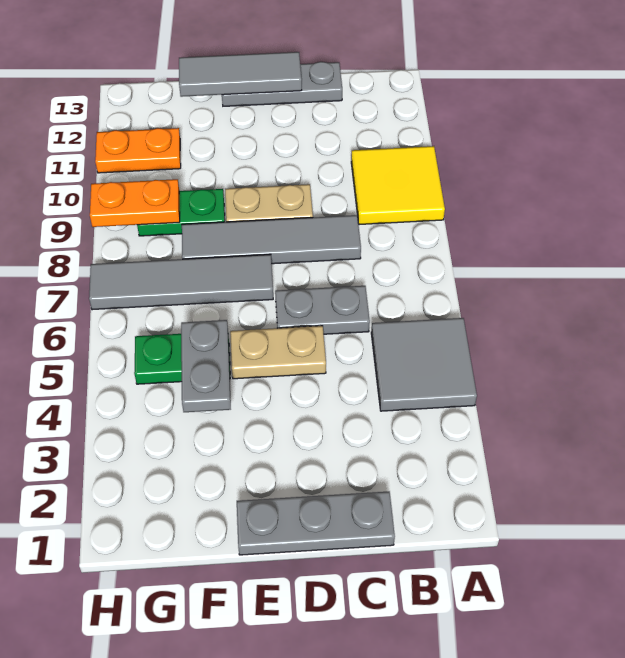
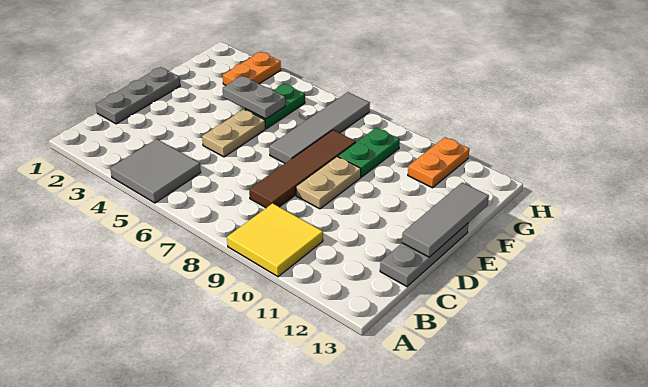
grey plate C6:D6 level 1 -> none
grey tile C8:F8 level 1 -> brown tile C8:F8 level 1
orange plate G9:H9 level 2 -> orange plate G3:H3 level 1

